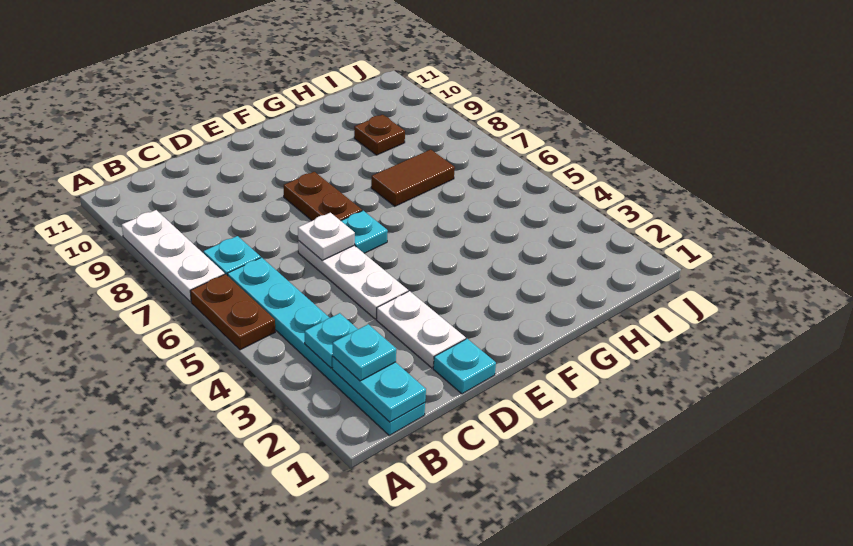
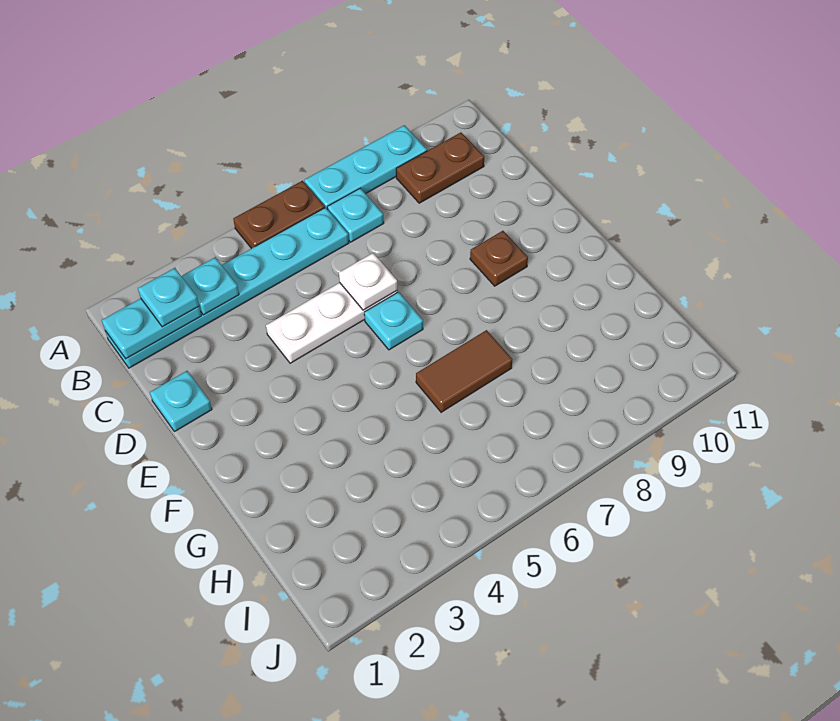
white plate A7:A9 level 1 -> cyan plate A7:A9 level 1
white plate D2:D3 level 1 -> none
brown plate E7:E8 level 1 -> brown plate B9:B10 level 1
brown tile G7:H7 level 1 -> brown tile G6:G7 level 1
brown plate H9 level 1 -> brown plate E9 level 1

